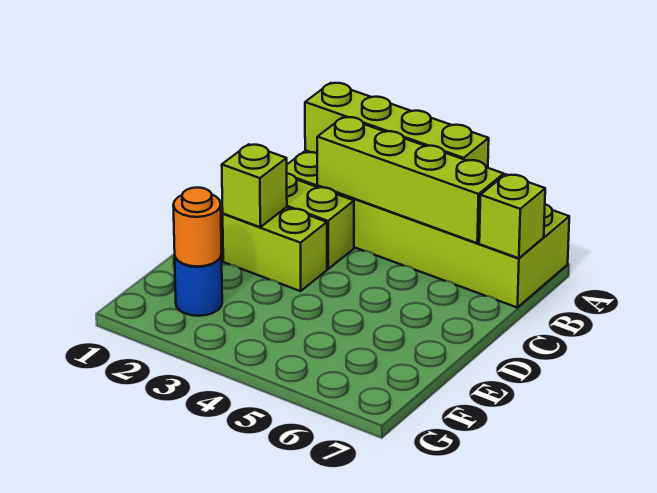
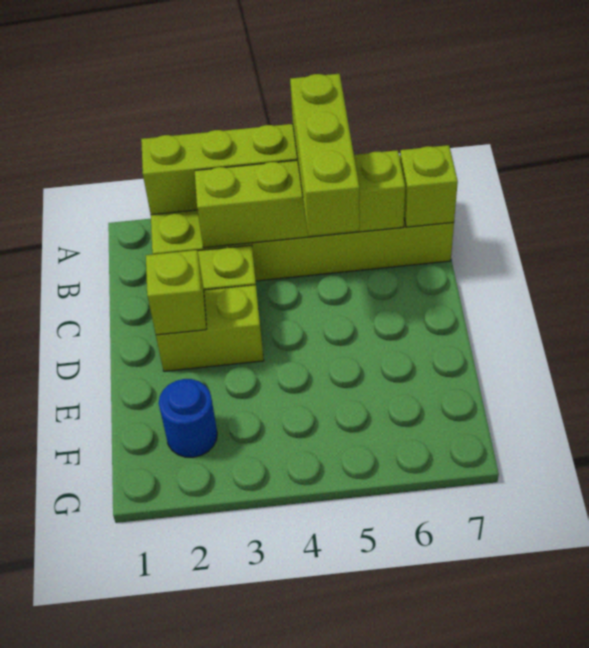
none -> lime brick A5:C5 level 3
orange round brick F2 level 2 -> none

